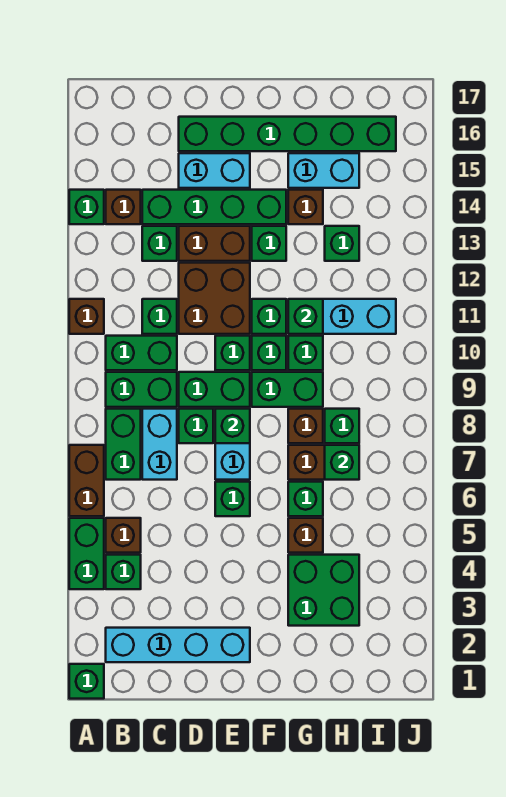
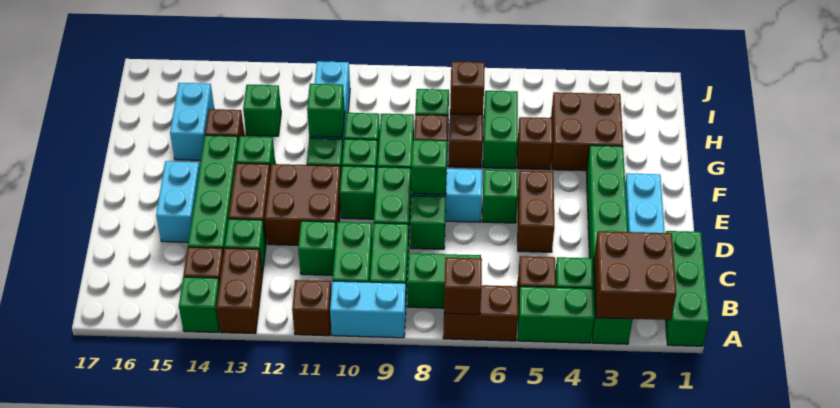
green brick A1 level 1 -> green brick A1:C1 level 1
none -> brown brick A2:B3 level 2
none -> brown brick A7 level 2
none -> brown brick A13:B13 level 1
cyan brick C7:C8 level 1 -> cyan brick A9:A10 level 1
none -> brown brick D5:E5 level 1
green brick D16:I16 level 1 -> green brick A3:F3 level 1
green brick G3:H4 level 1 -> brown brick G3:H4 level 1
green brick G6 level 1 -> green brick G6:H6 level 1
green brick H7 level 2 -> brown brick H7 level 2

